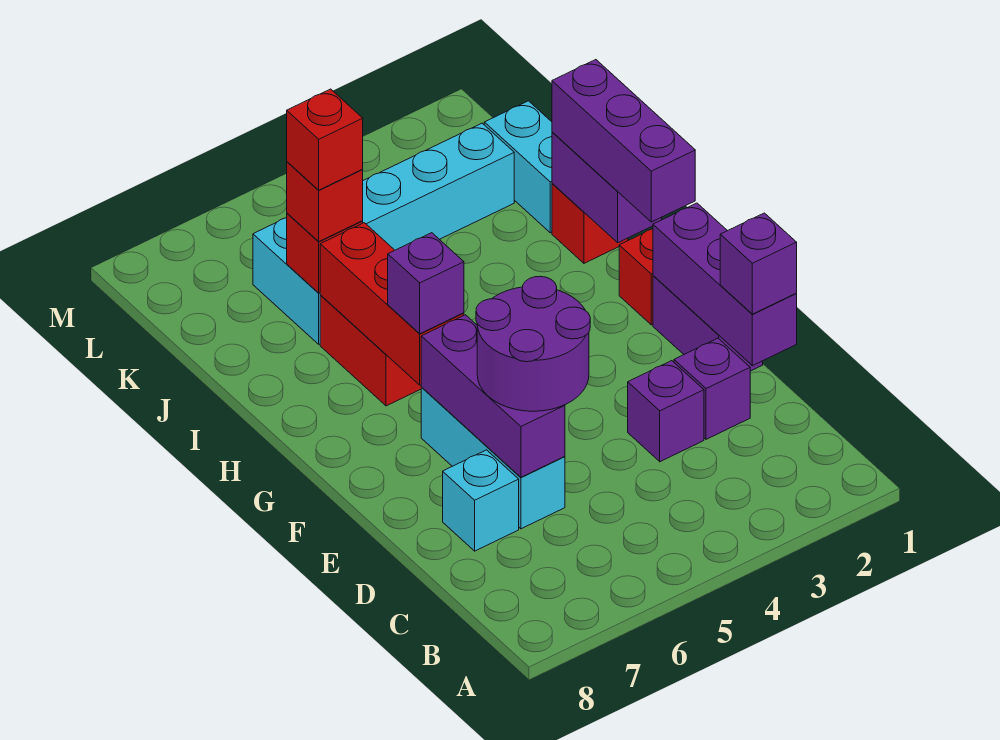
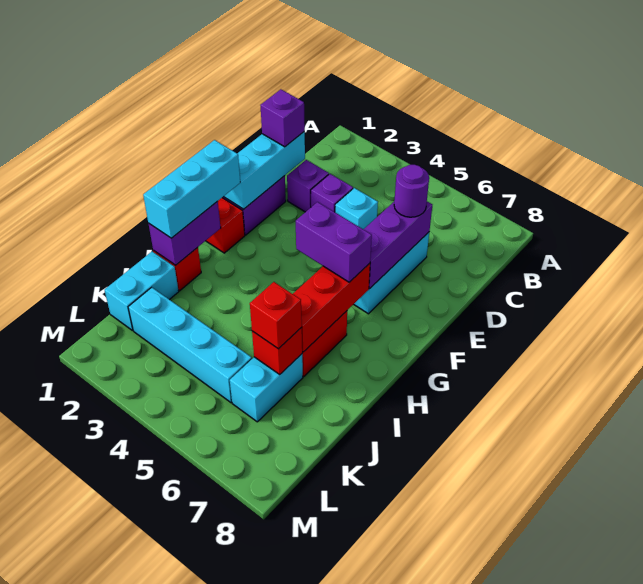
purple brick D1:F1 level 2 -> cyan brick D1:F1 level 2
purple round brick D5:E6 level 3 -> purple round brick D6 level 3
cyan brick D7 level 1 -> cyan brick D4 level 1
purple brick G1:I1 level 3 -> cyan brick G1:I1 level 3
purple brick G6 level 3 -> purple brick G5:G6 level 3
red brick J6 level 4 -> none

